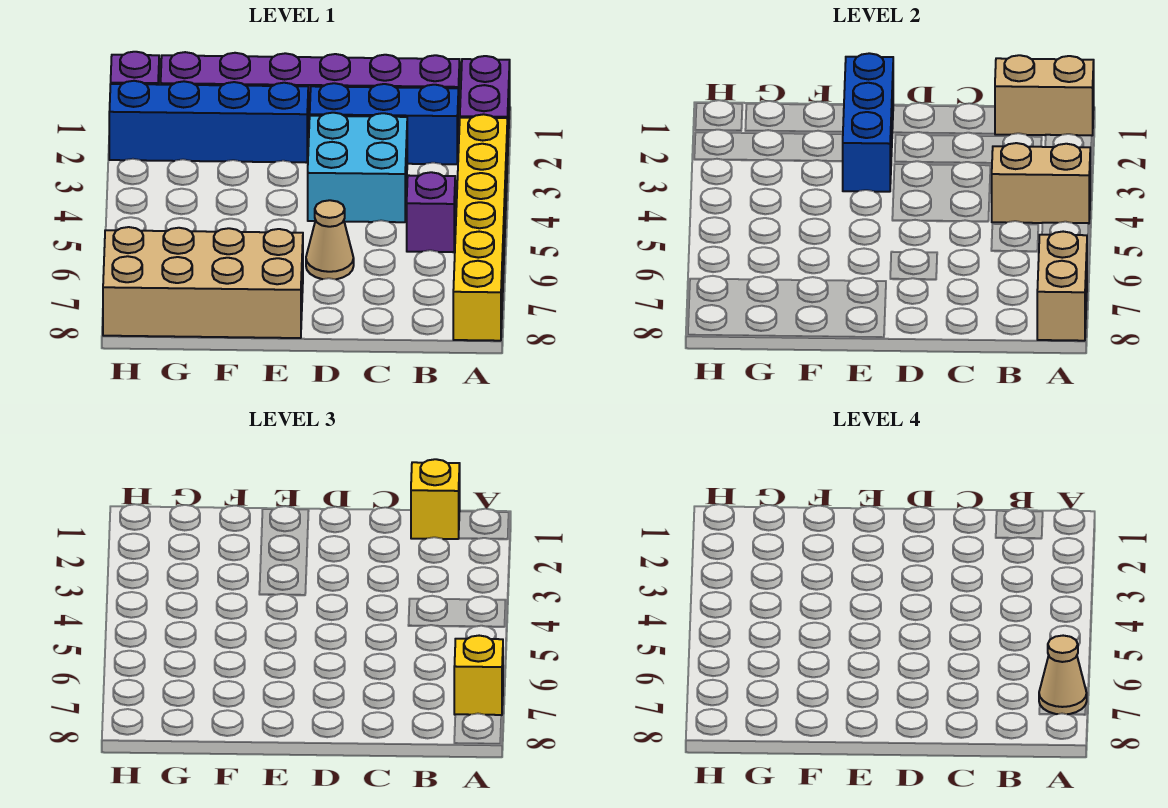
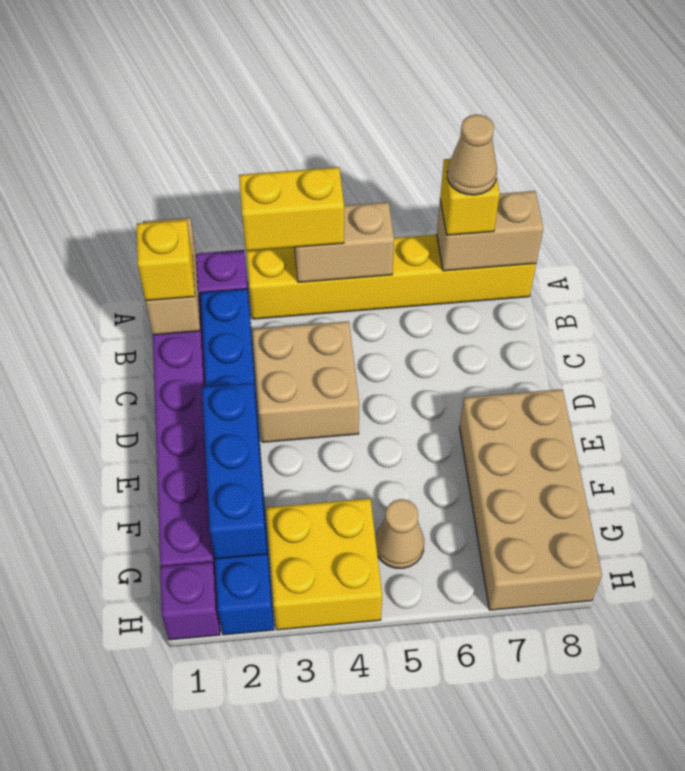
none -> yellow brick A3:A4 level 3
tan brick A4:B4 level 2 -> tan brick A4:A5 level 2
purple brick B5 level 1 -> none
cyan brick C3:D4 level 1 -> tan brick C3:D4 level 1
tan cone D6 level 1 -> tan cone G5 level 1
blue brick E1:E3 level 2 -> blue brick E2:G2 level 2
none -> yellow brick G3:H4 level 1

